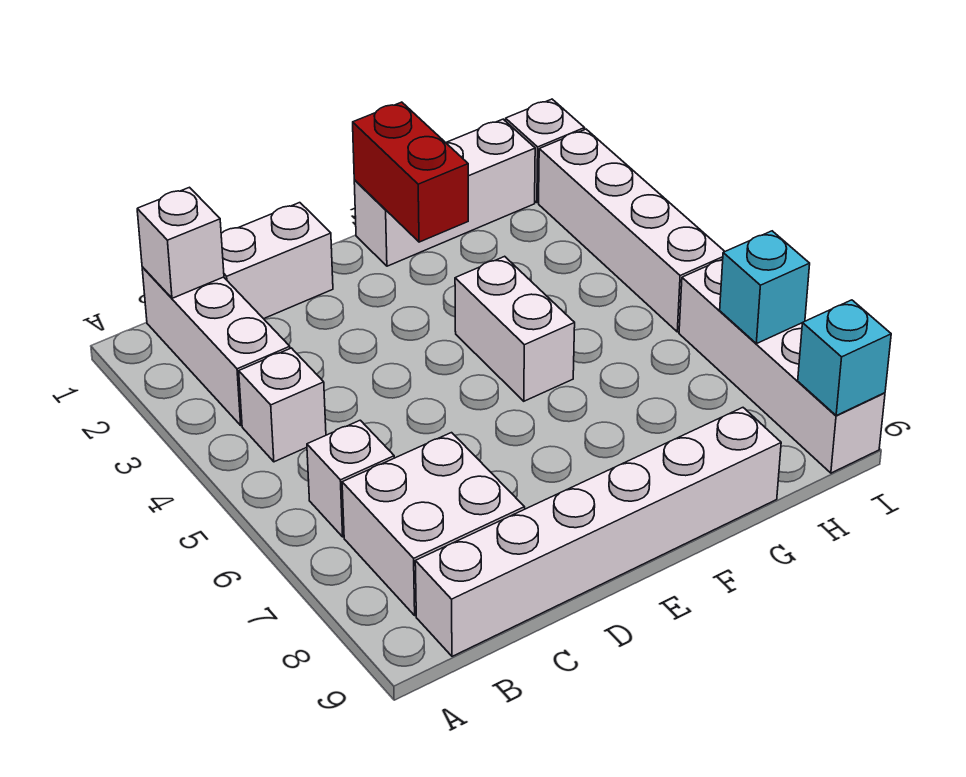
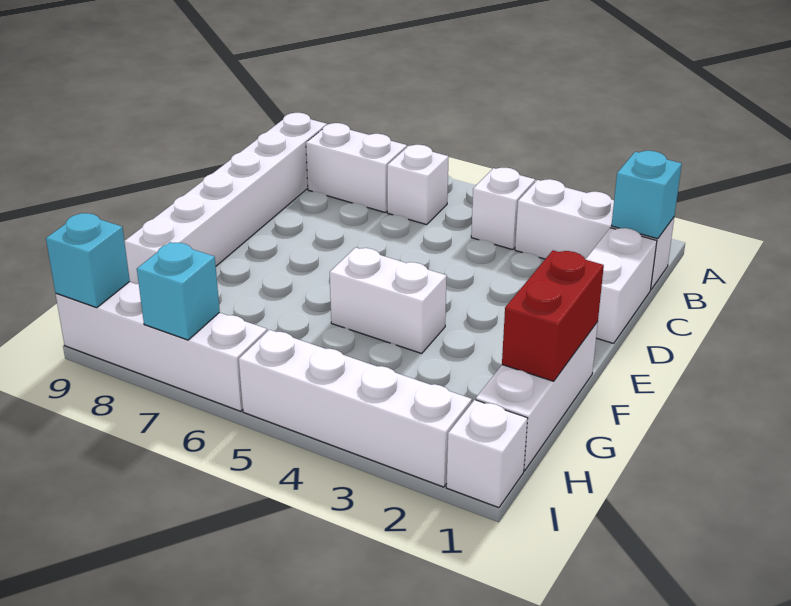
white brick B1 level 2 -> cyan brick B1 level 2
white brick B7:C8 level 1 -> white brick B7:B8 level 1
red brick F1:F2 level 2 -> red brick F1:G1 level 2

